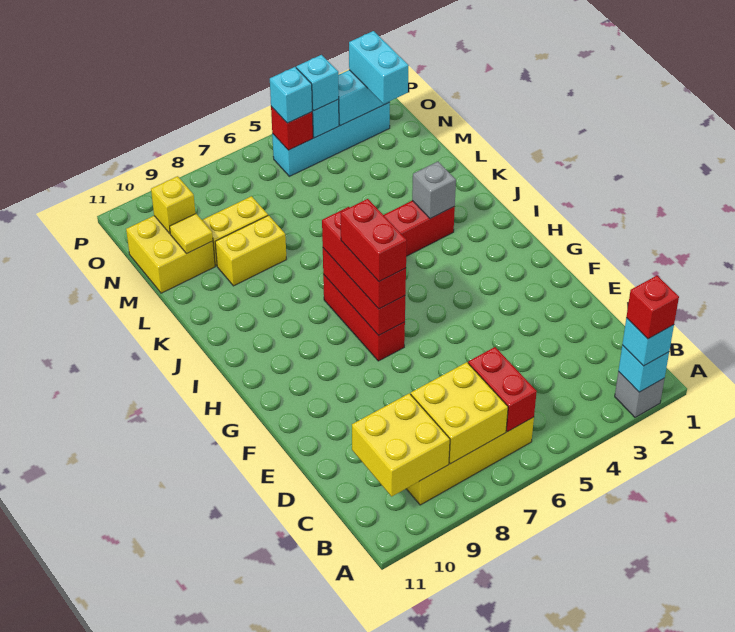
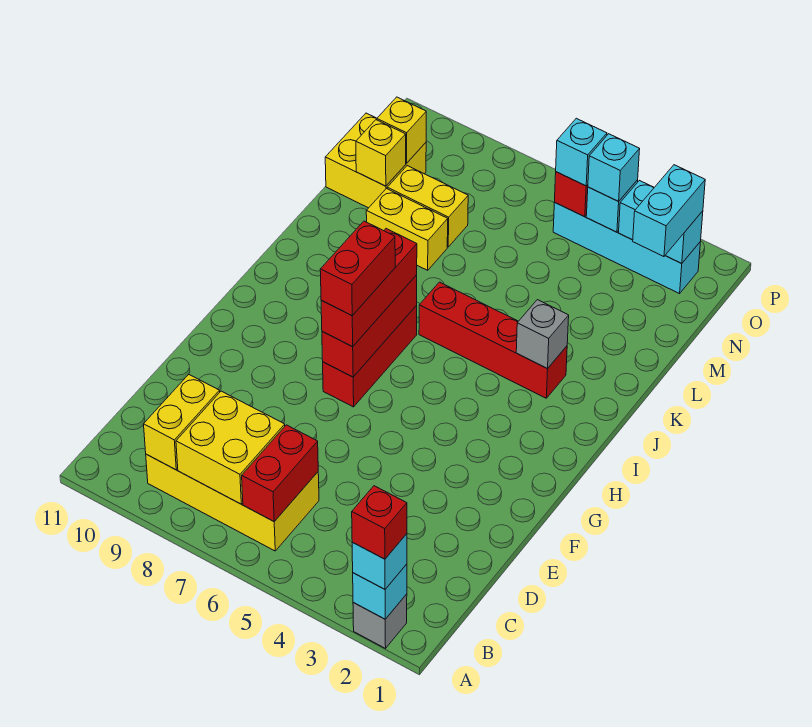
yellow brick B9:C10 level 2 -> yellow brick B9:C9 level 2
yellow tile M10 level 2 -> yellow brick M10 level 2

